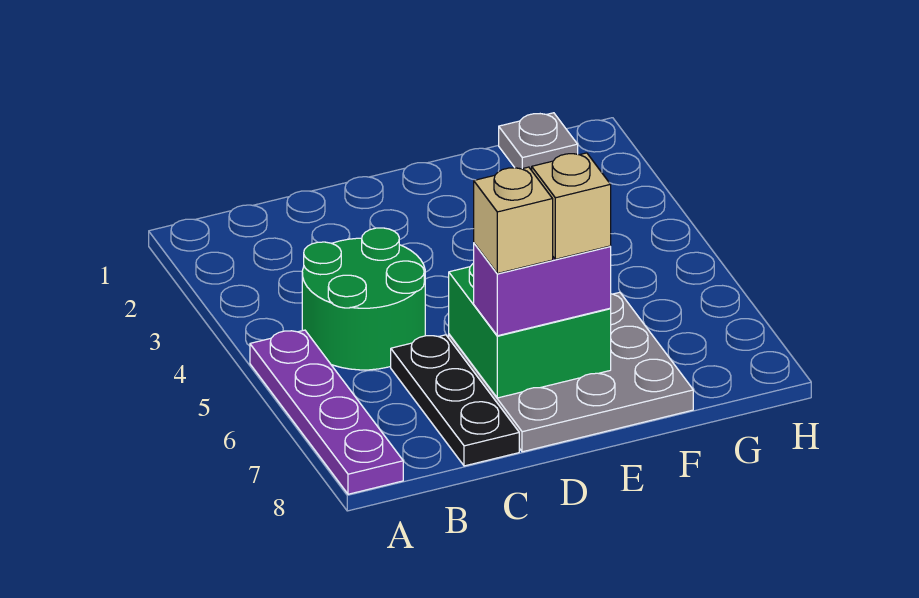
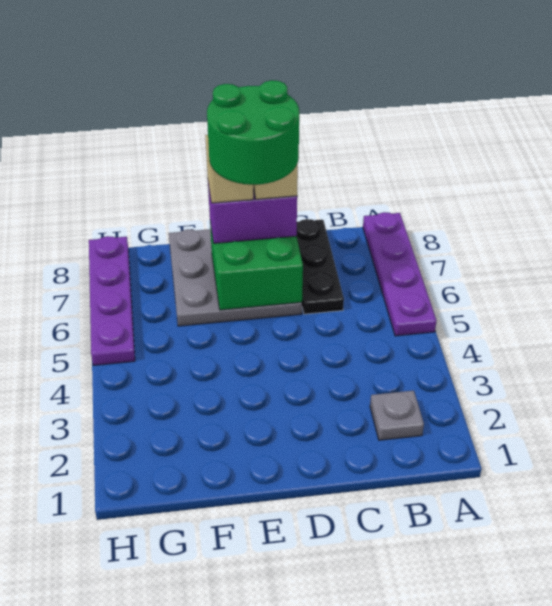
green round brick B4:C5 level 1 -> green round brick D6:E7 level 5
grey plate G1 level 1 -> grey plate B2 level 1
none -> purple plate H5:H8 level 1

